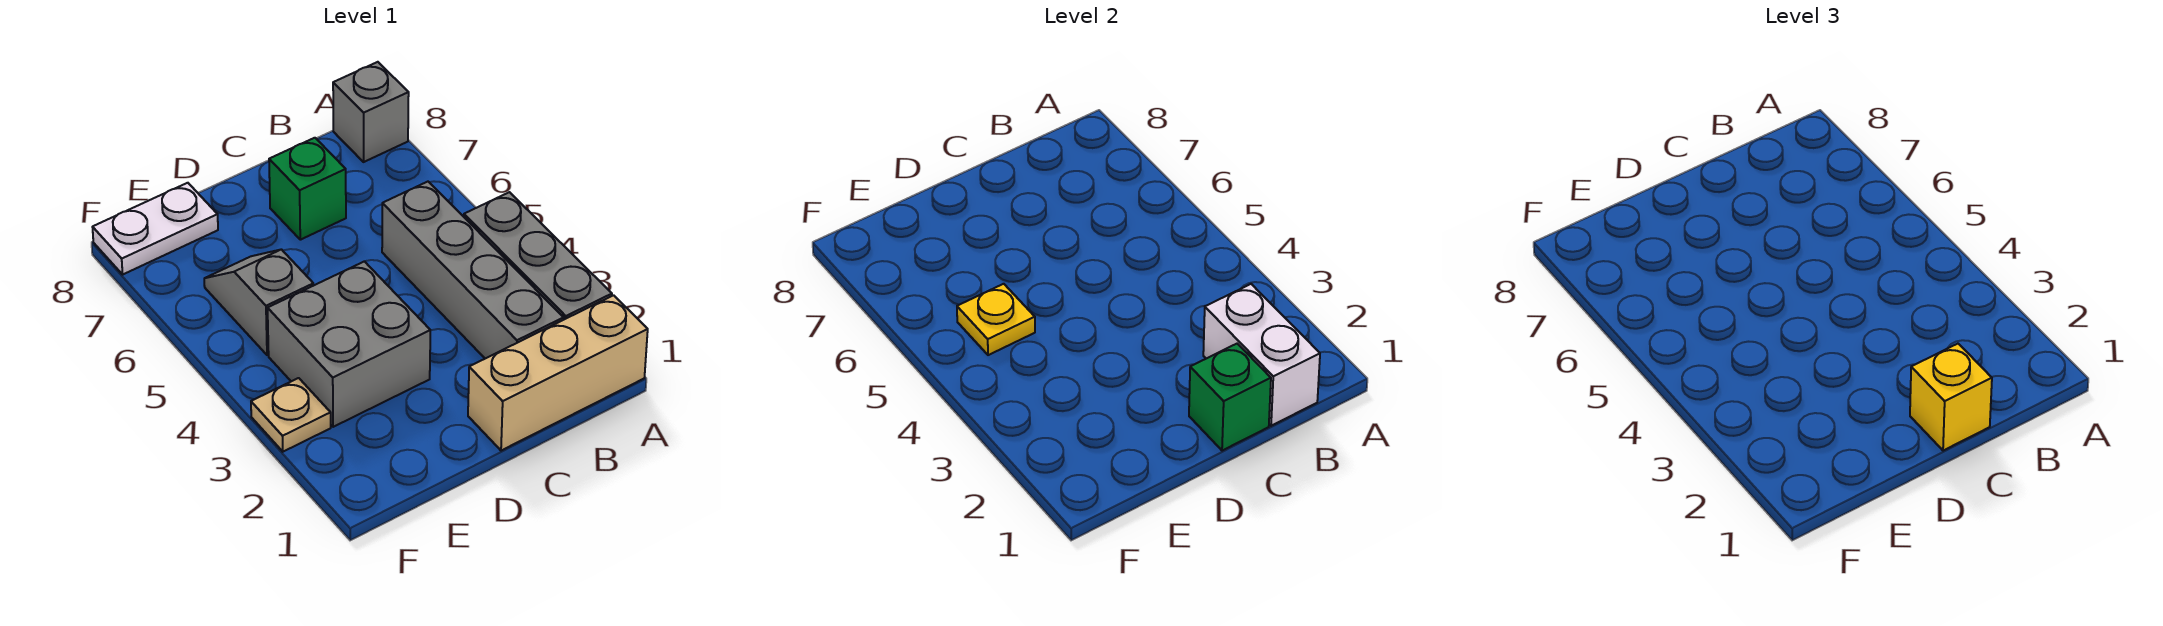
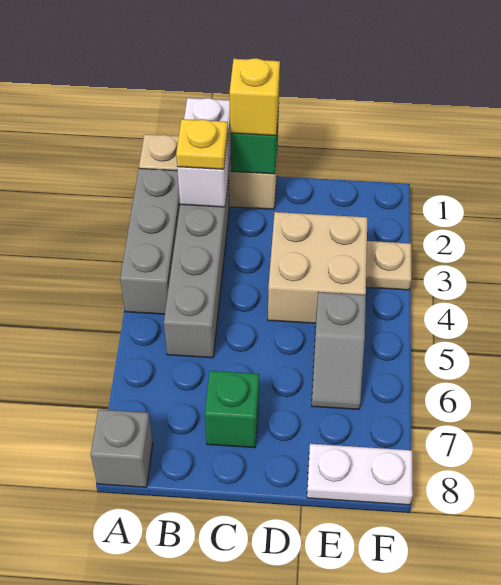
grey brick D3:E4 level 1 -> tan brick D3:E4 level 1
yellow plate E5 level 2 -> yellow plate B2 level 3

